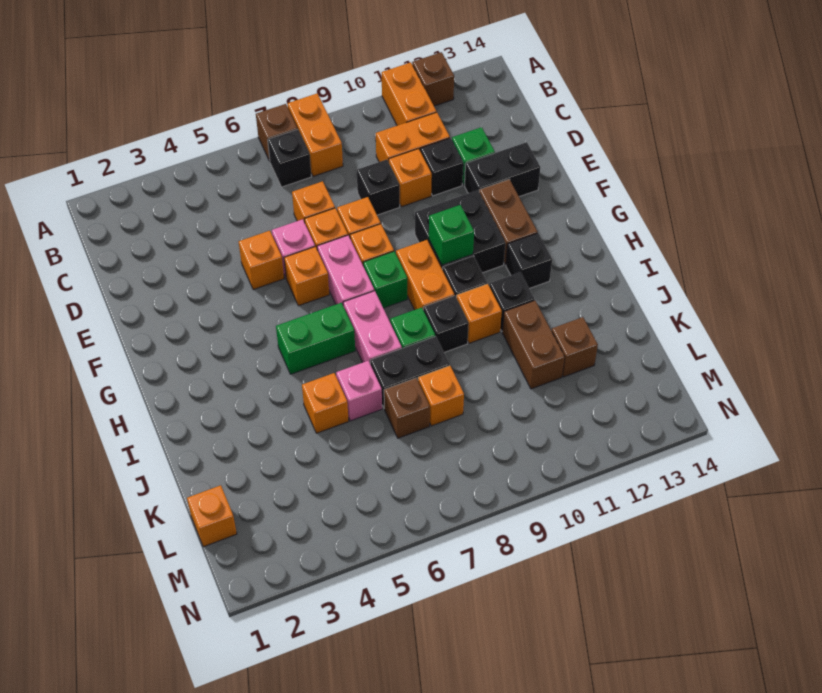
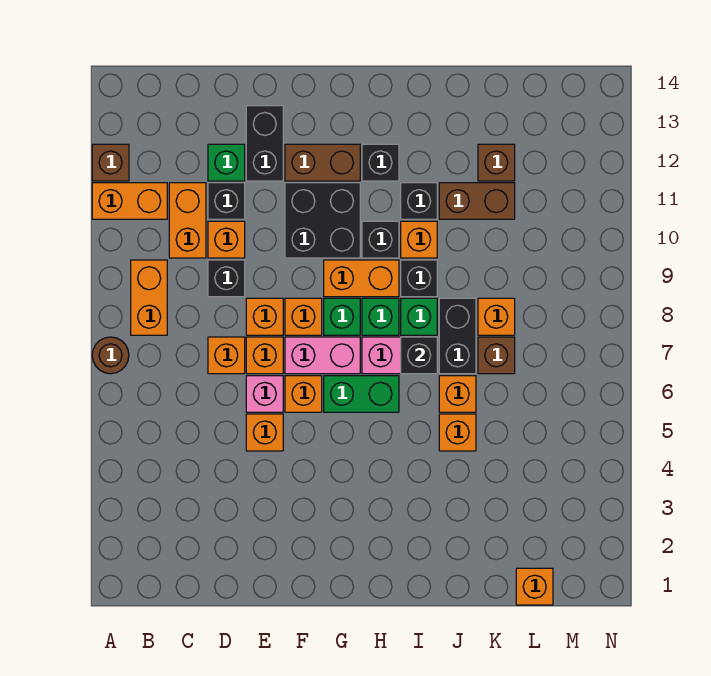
brown brick A7 level 1 -> brown round brick A7 level 1
orange brick A8:B8 level 1 -> orange brick B8:B9 level 1
black brick B7 level 1 -> black brick I7 level 2
green brick G10 level 2 -> green brick H8 level 1
green brick H5:H6 level 1 -> green brick G6:H6 level 1
pink brick J6 level 1 -> orange brick J6 level 1

